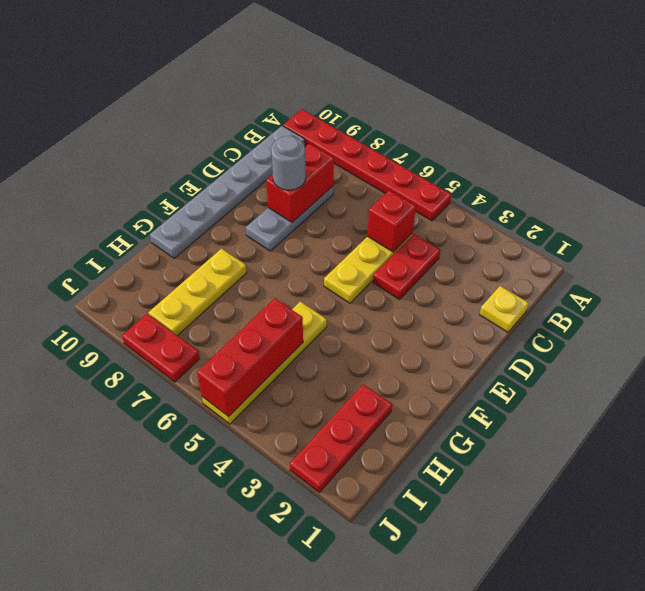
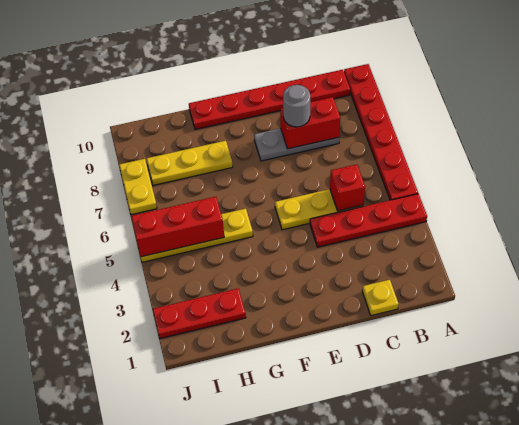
grey plate B10:G10 level 1 -> red plate B10:G10 level 1
red plate C4:D4 level 1 -> red plate A4:D4 level 1
red plate J7:J8 level 1 -> yellow plate J7:J8 level 1

